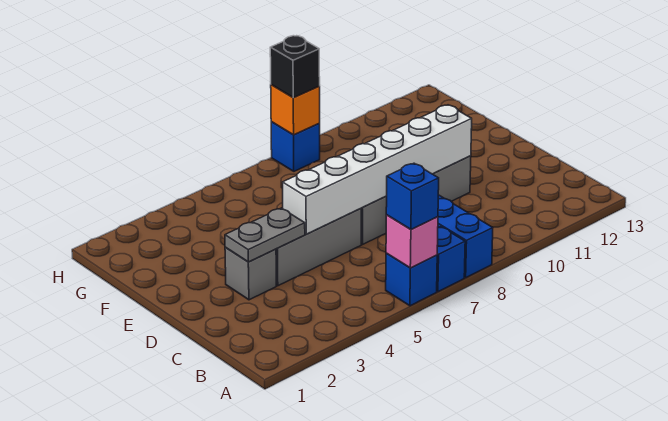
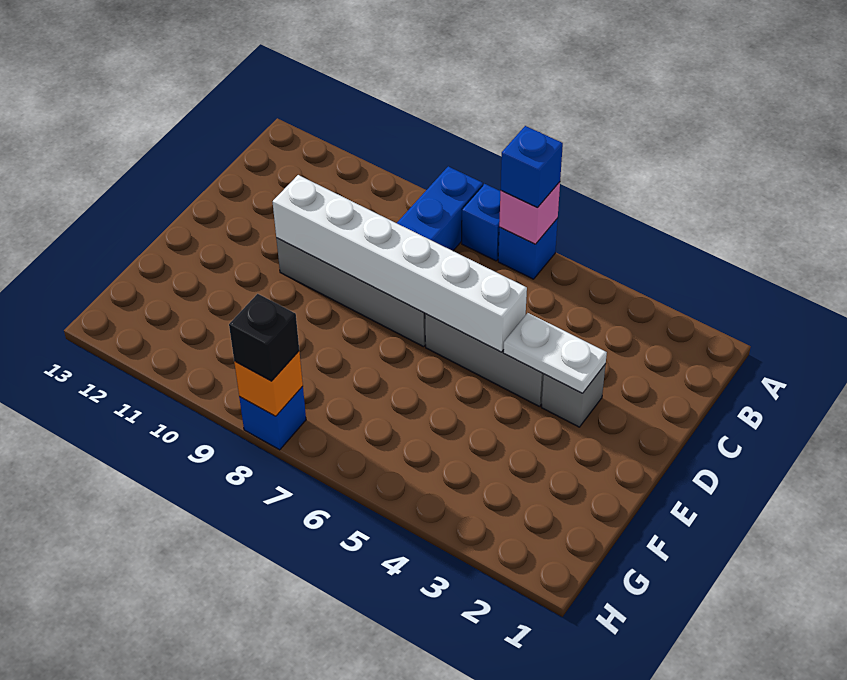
grey plate D3:D4 level 2 -> white plate D3:D4 level 2

